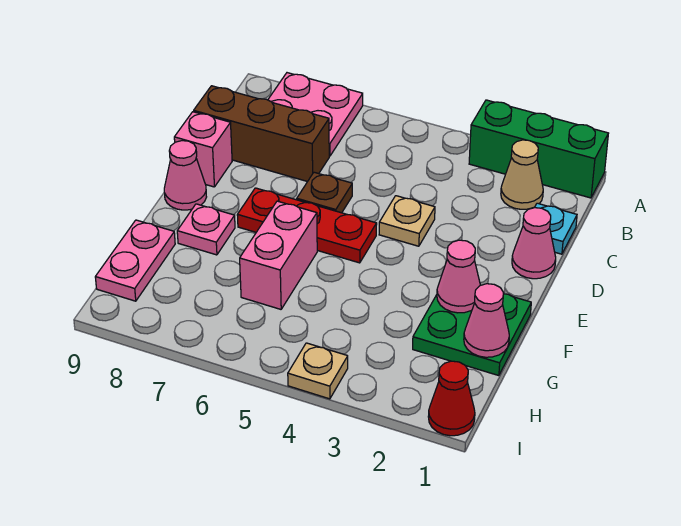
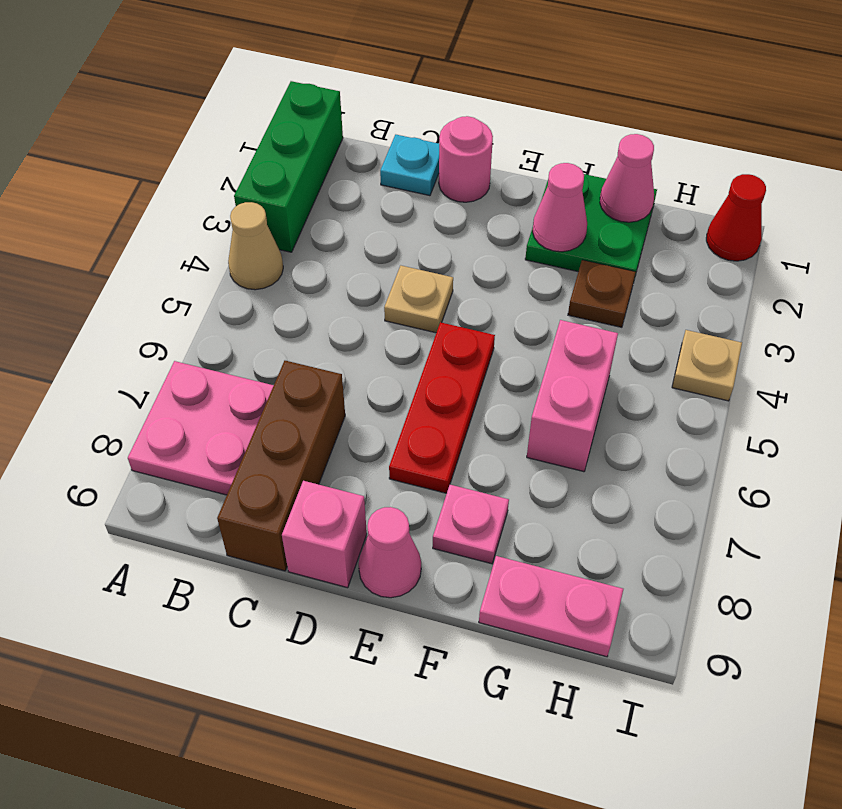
tan cone B2 level 1 -> tan cone A4 level 1
pink cone D1 level 1 -> pink round brick D1 level 1
brown plate D6 level 1 -> brown plate G3 level 1
pink brick F6:G6 level 1 -> pink brick G5:G6 level 1

